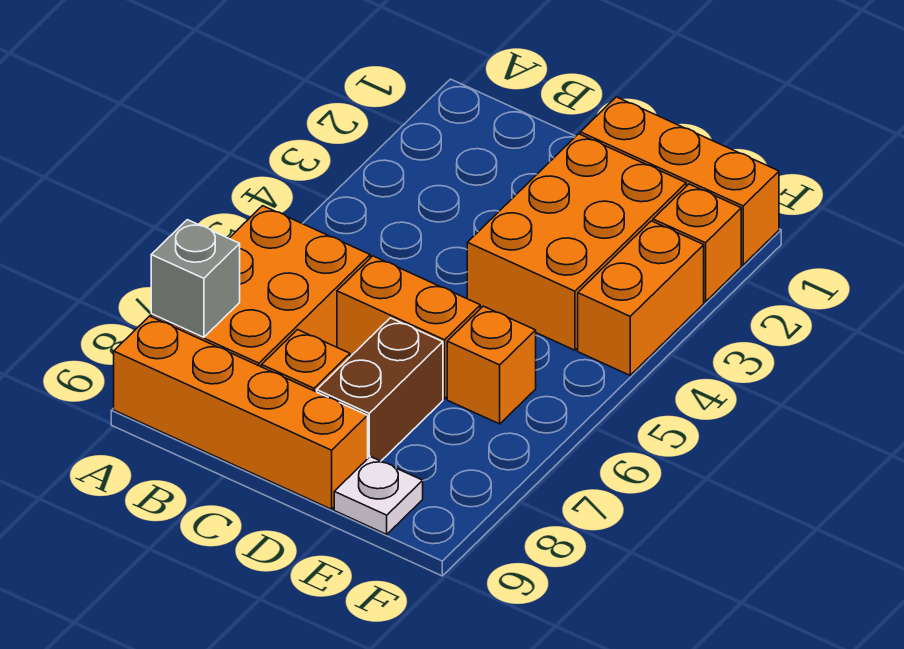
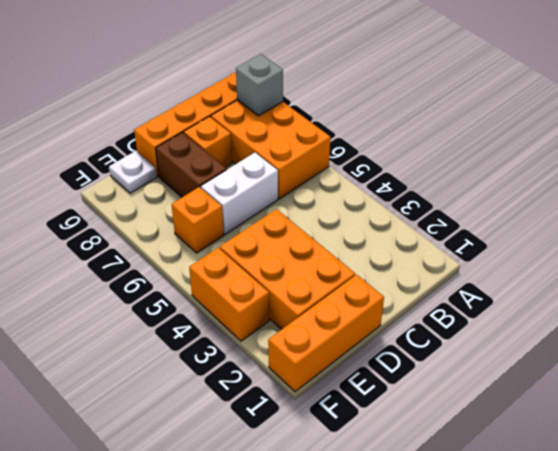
orange brick C6:D6 level 1 -> white brick C6:D6 level 1
orange brick F2 level 1 -> none

